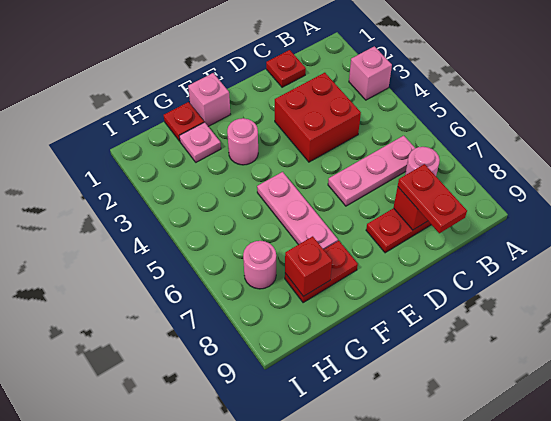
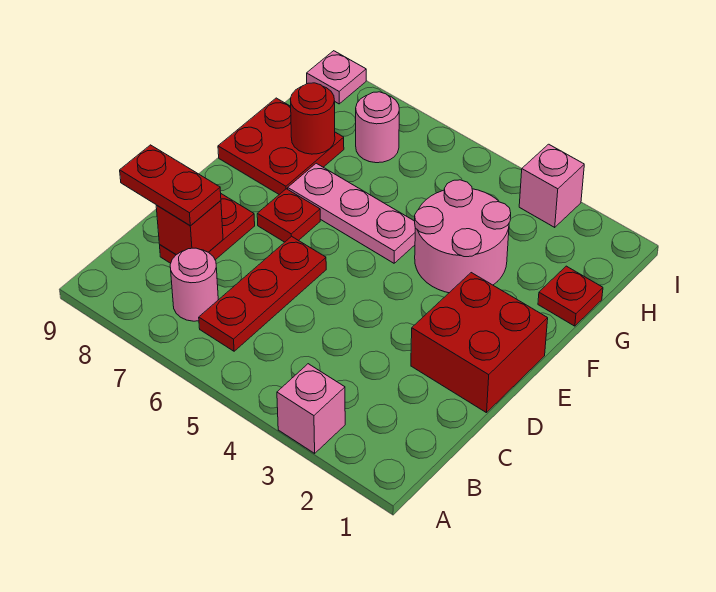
pink plate B6:D6 level 1 -> red plate B6:D6 level 1
red plate C1 level 1 -> red plate E7 level 1
red brick C3:D4 level 1 -> red brick D1:E2 level 1
pink brick F1 level 1 -> pink brick I3 level 1
pink round brick F3 level 1 -> pink round brick F3:G4 level 1
red plate F8:G8 level 1 -> red plate F8:G9 level 1
pink plate G2 level 1 -> pink plate I9 level 1
red brick G8 level 2 -> red round brick G8 level 2

